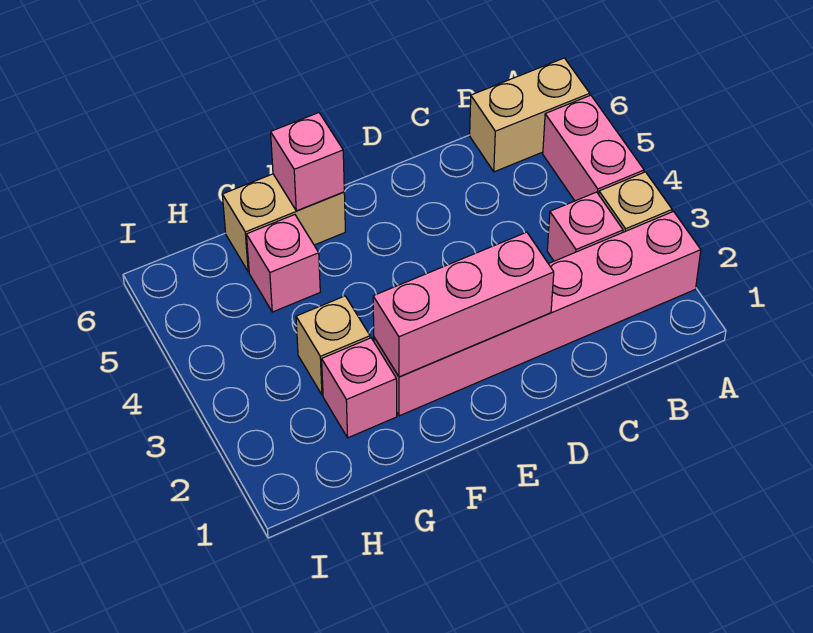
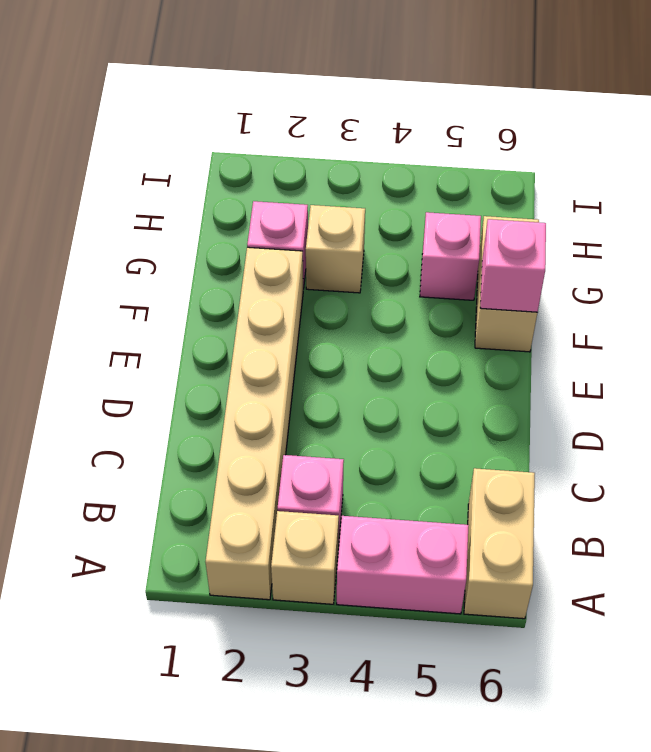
pink brick A2:F2 level 1 -> tan brick A2:F2 level 1
pink brick D2:F2 level 2 -> none

